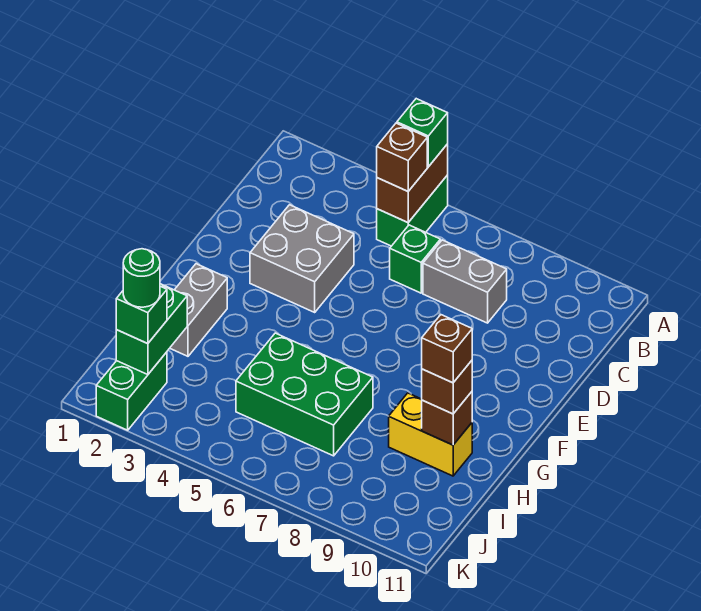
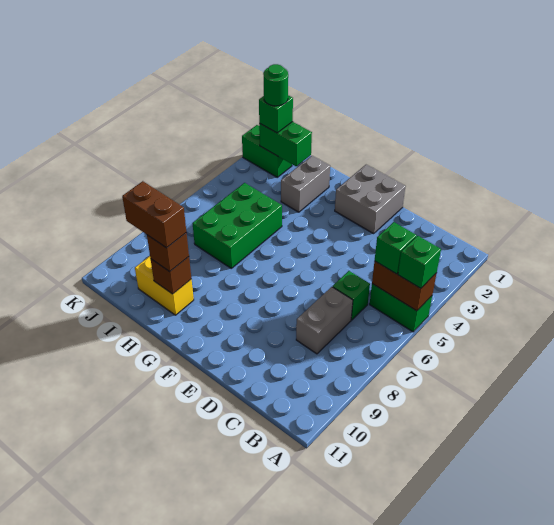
brown brick B5 level 3 -> green brick B5 level 3
grey brick D3:E4 level 1 -> grey brick E1:F2 level 1
grey brick G2:H2 level 1 -> grey brick H2:H3 level 1
yellow brick H9:H10 level 1 -> yellow brick H10:I10 level 1
brown brick H10 level 4 -> brown brick H10:I10 level 4

